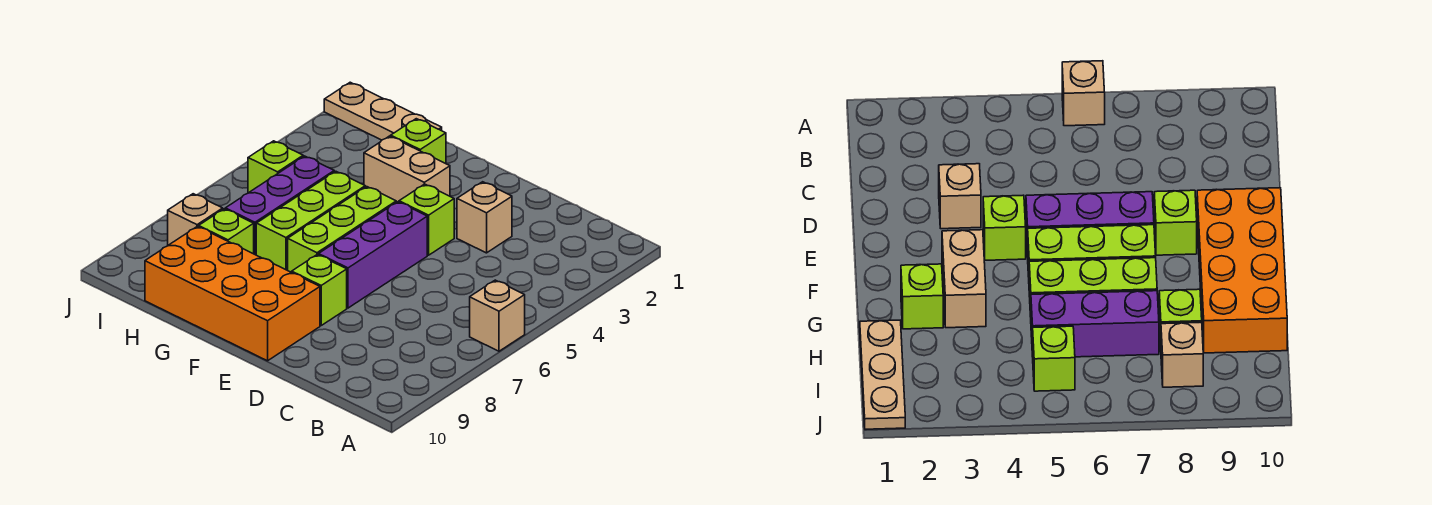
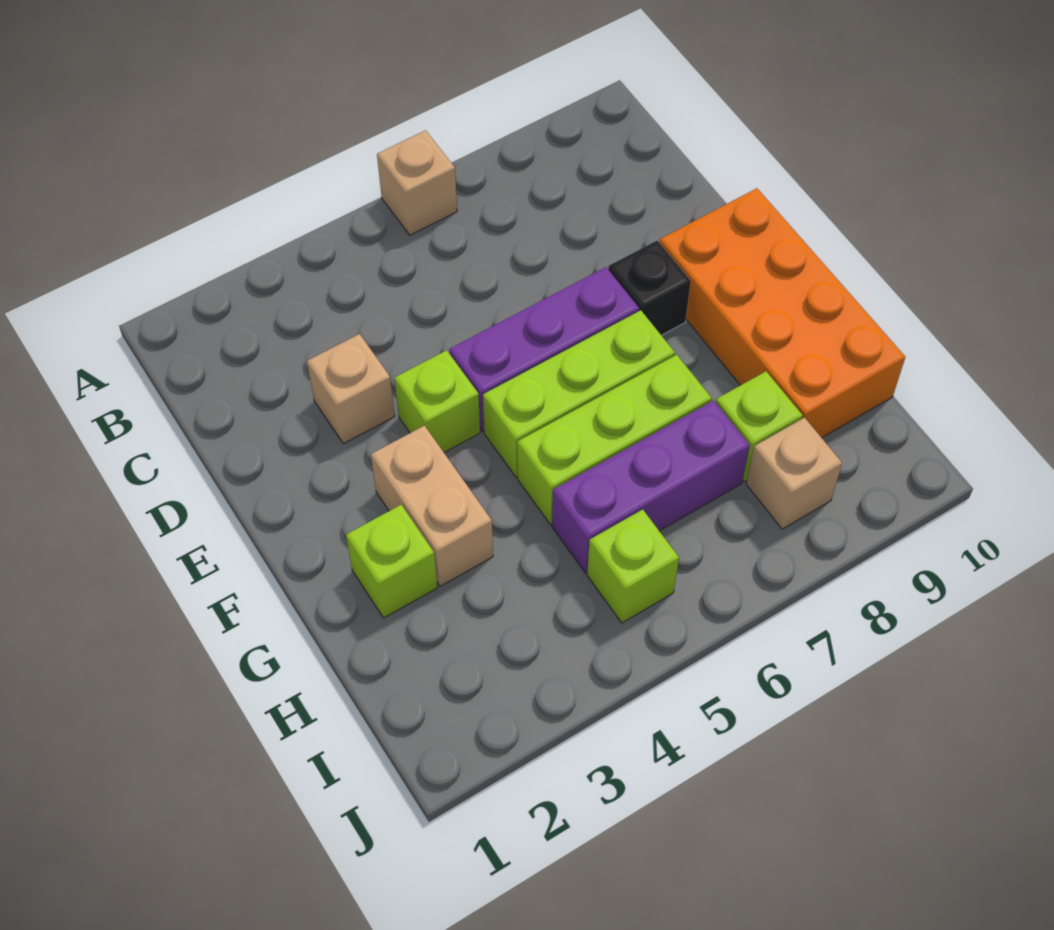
lime brick E8 level 1 -> black brick E8 level 1
tan plate H1:J1 level 1 -> none

